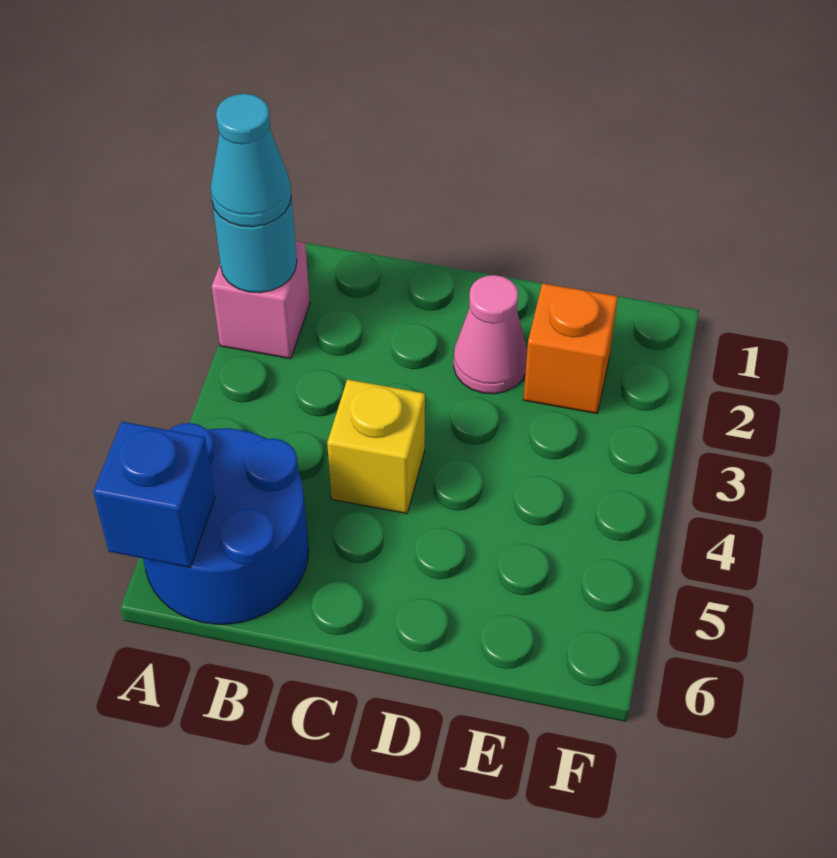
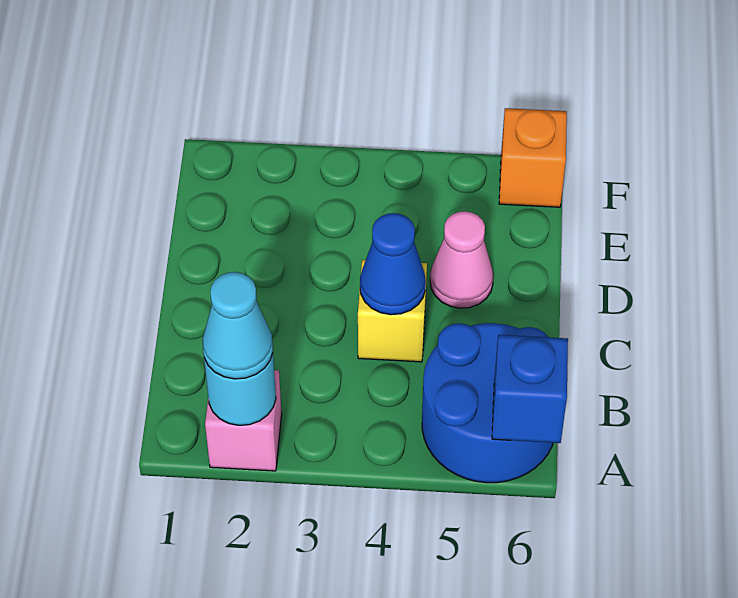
none -> blue cone C4 level 2
pink cone D2 level 1 -> pink cone D5 level 1
orange brick E2 level 1 -> orange brick F6 level 1

